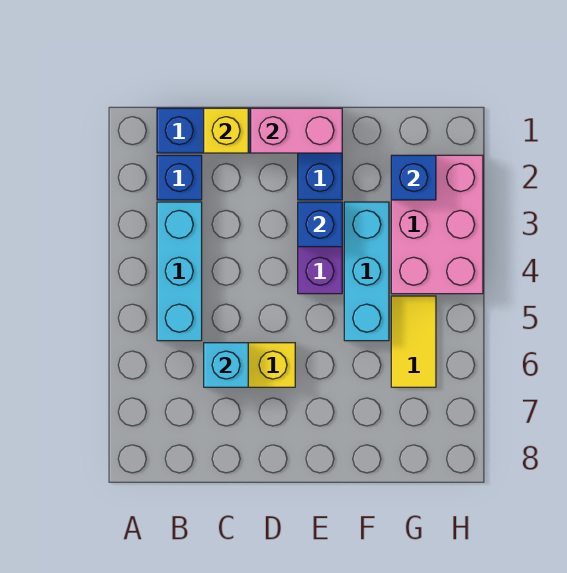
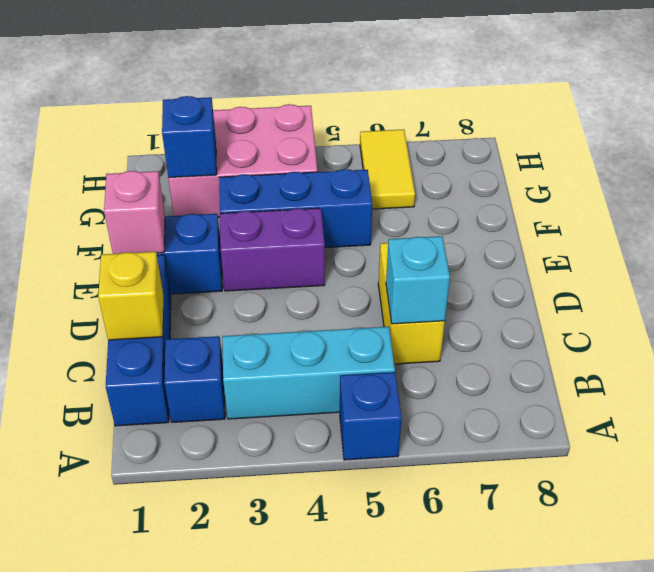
pink brick D1:E1 level 2 -> pink brick E1 level 2
blue brick E3 level 2 -> blue brick A5 level 1
cyan brick F3:F5 level 1 -> blue brick F3:F5 level 1
yellow tile G5:G6 level 1 -> yellow tile G6:H6 level 1

